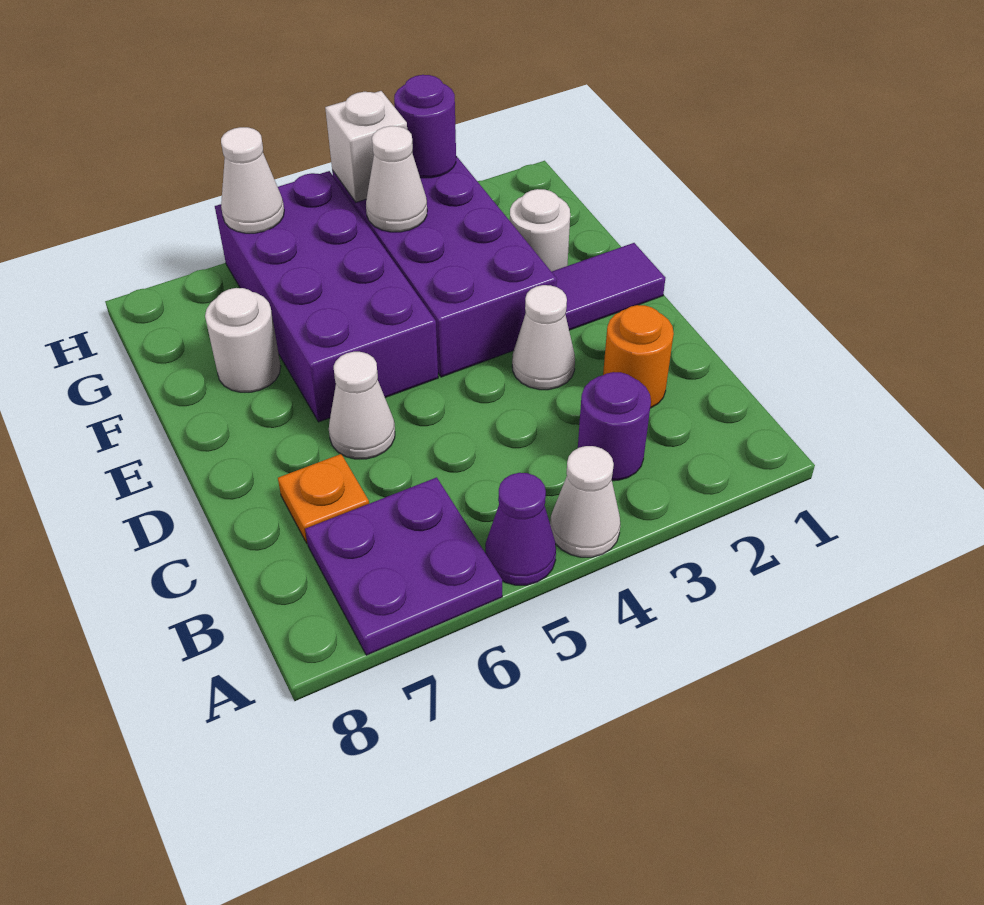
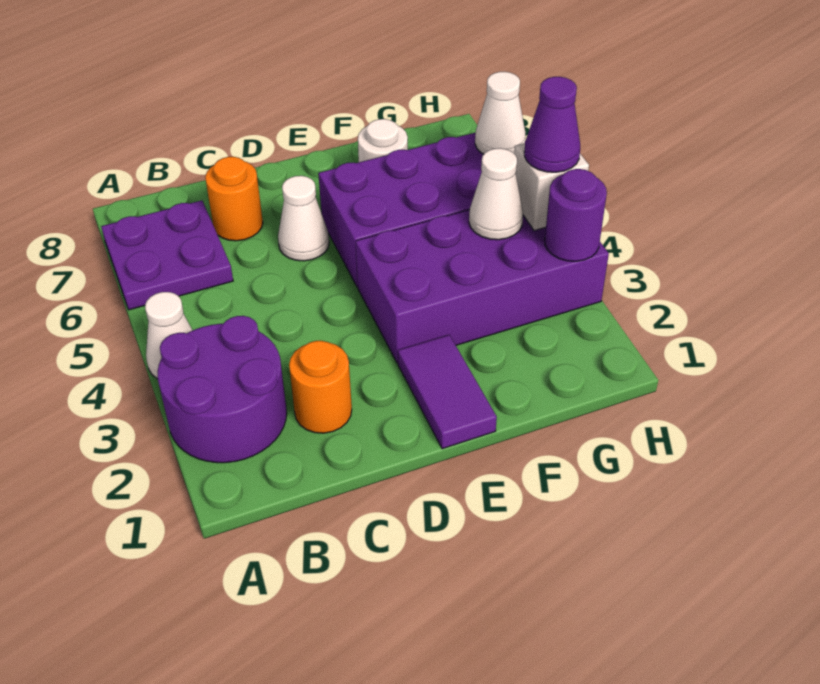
purple cone A5 level 1 -> purple cone H4 level 3
purple round brick B3 level 1 -> purple round brick A2:B3 level 1
orange plate C7 level 1 -> orange round brick C7 level 1
white cone D3 level 1 -> none
white round brick F2 level 1 -> none

